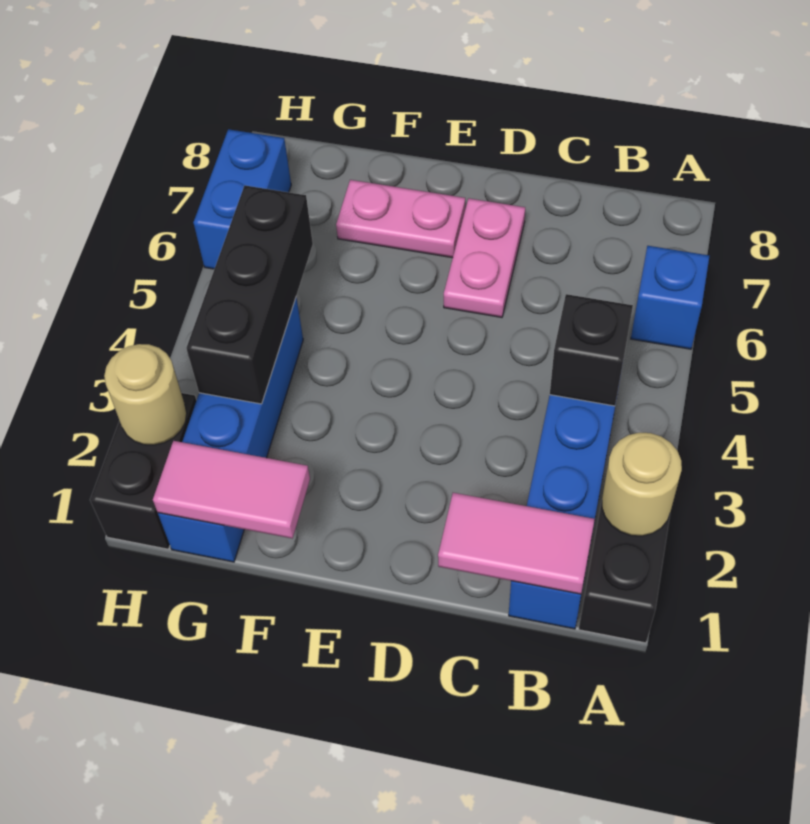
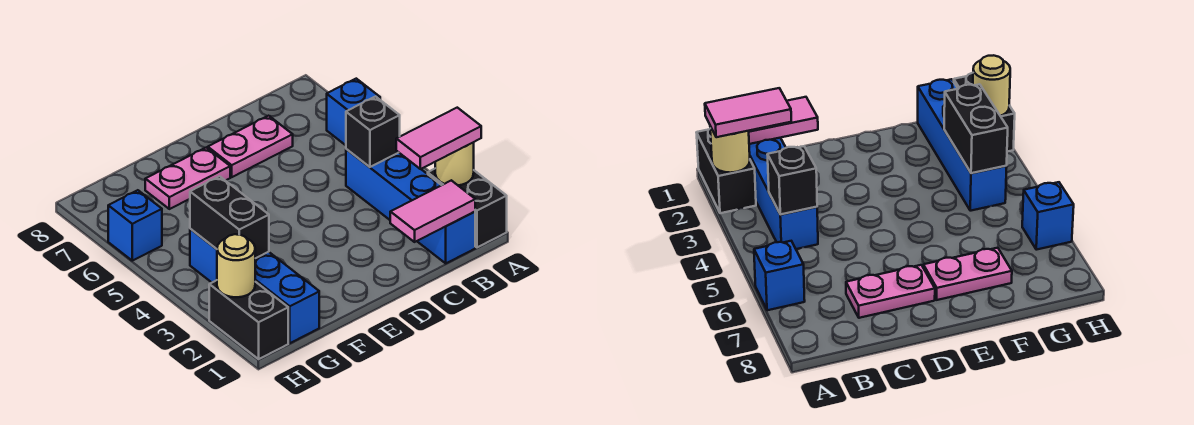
pink plate D6:D7 level 1 -> pink plate C7:D7 level 1
pink tile F1:G1 level 2 -> pink tile A2:B2 level 3
black brick G3:G5 level 2 -> black brick G3:G4 level 2
blue brick H6:H7 level 1 -> blue brick H6 level 1

